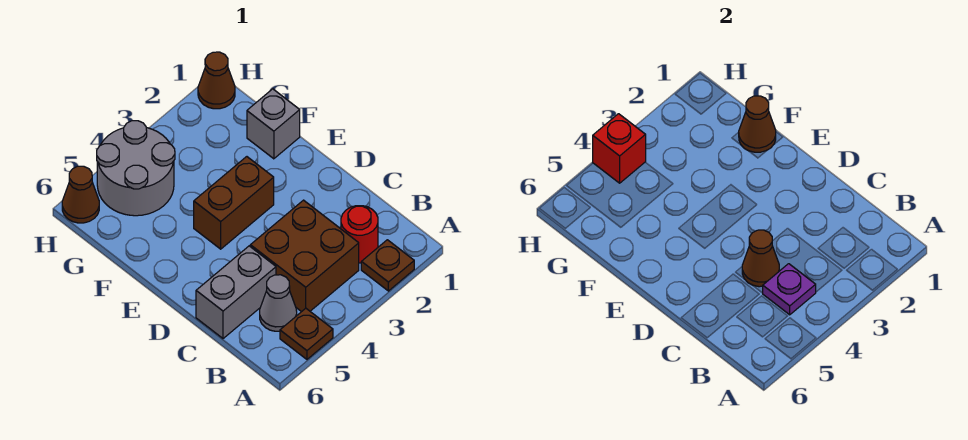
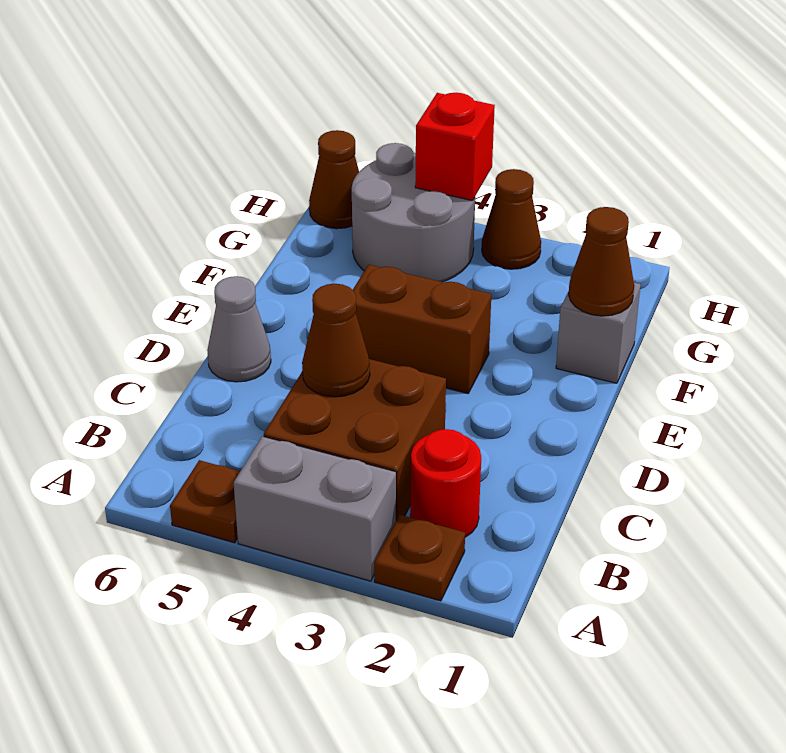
purple plate B4 level 2 -> none
grey cone B5 level 1 -> grey cone D6 level 1
grey brick C5:C6 level 1 -> grey brick A3:A4 level 1
brown cone H1 level 1 -> brown cone H3 level 1

